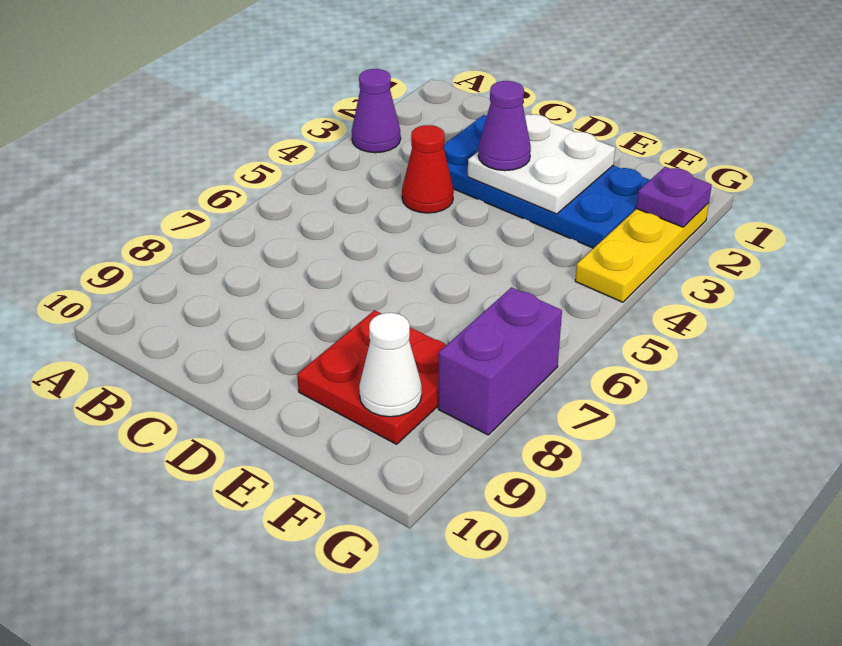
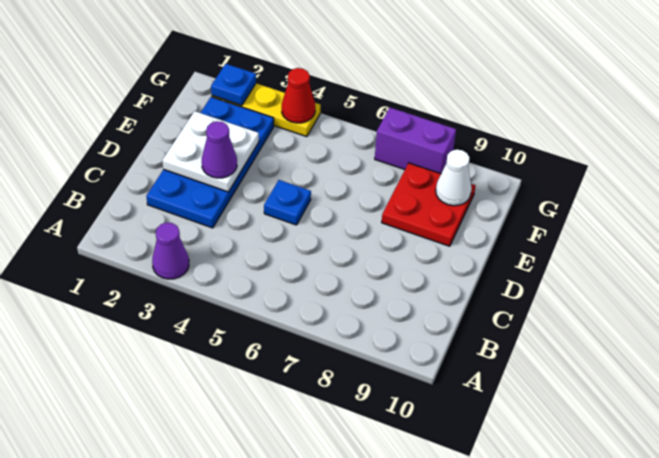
red cone C4 level 1 -> red cone G4 level 2
none -> blue plate D5 level 1
purple plate G2 level 2 -> blue plate G2 level 2

